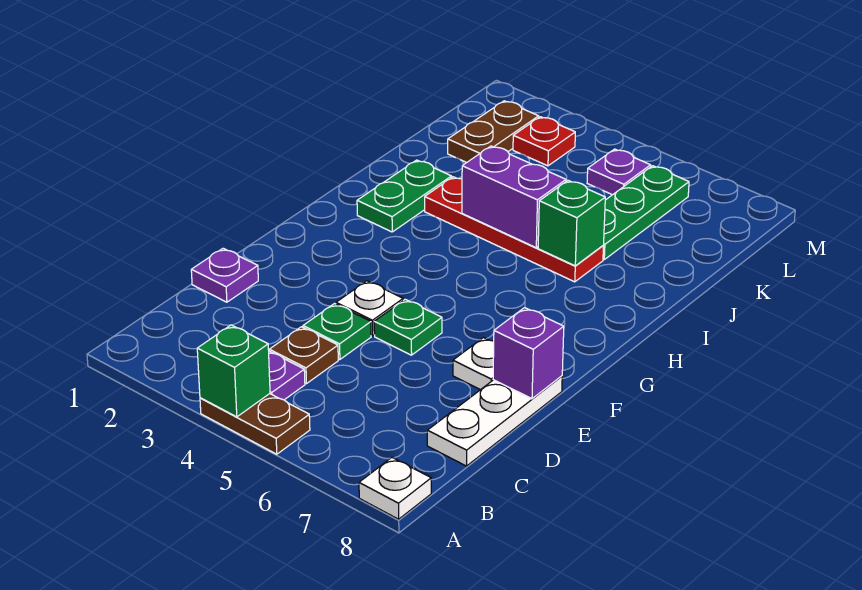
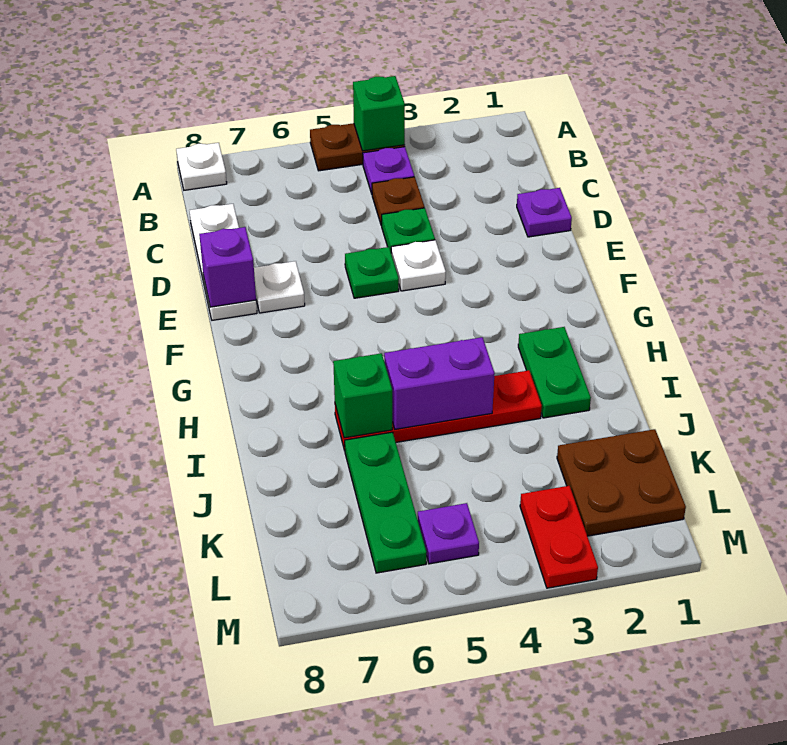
brown plate K2:L2 level 1 -> brown plate K1:L2 level 1
red plate L3 level 1 -> red plate L3:M3 level 1

